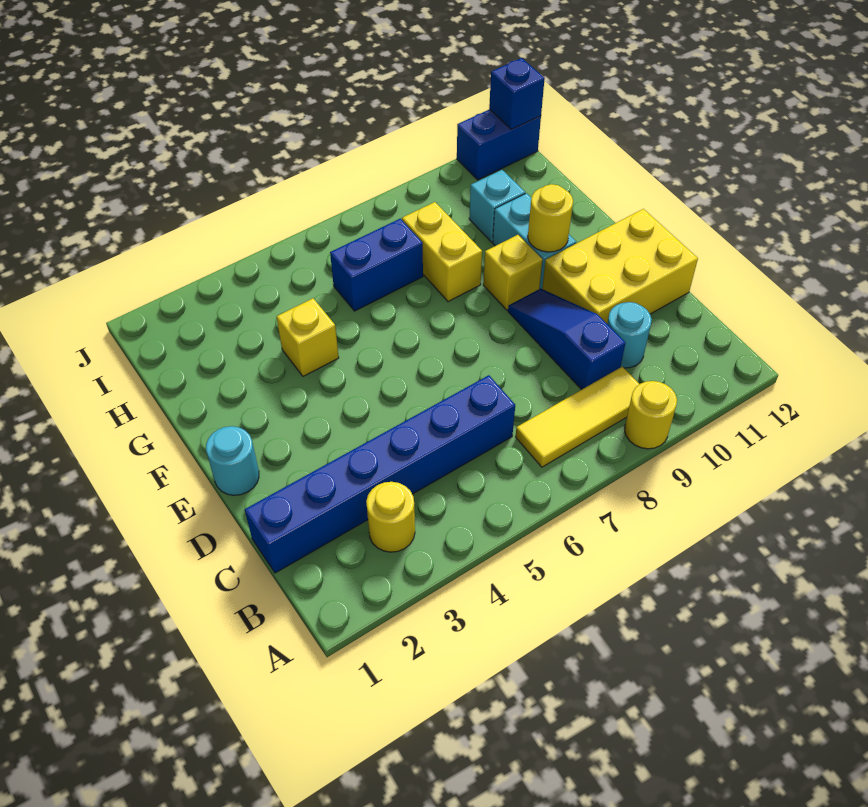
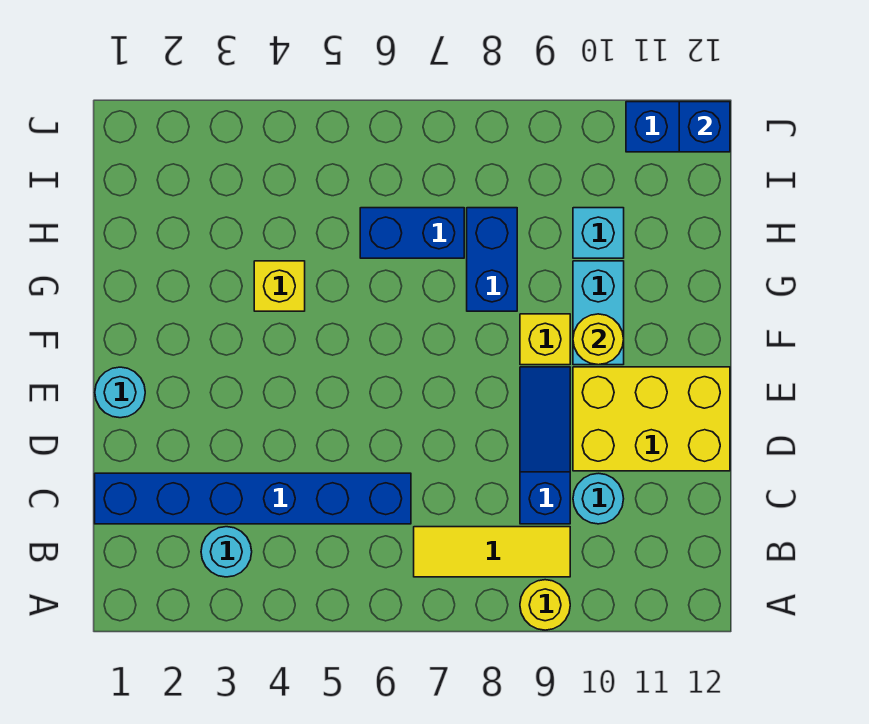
yellow round brick B3 level 1 -> cyan round brick B3 level 1
yellow brick G8:H8 level 1 -> blue brick G8:H8 level 1

